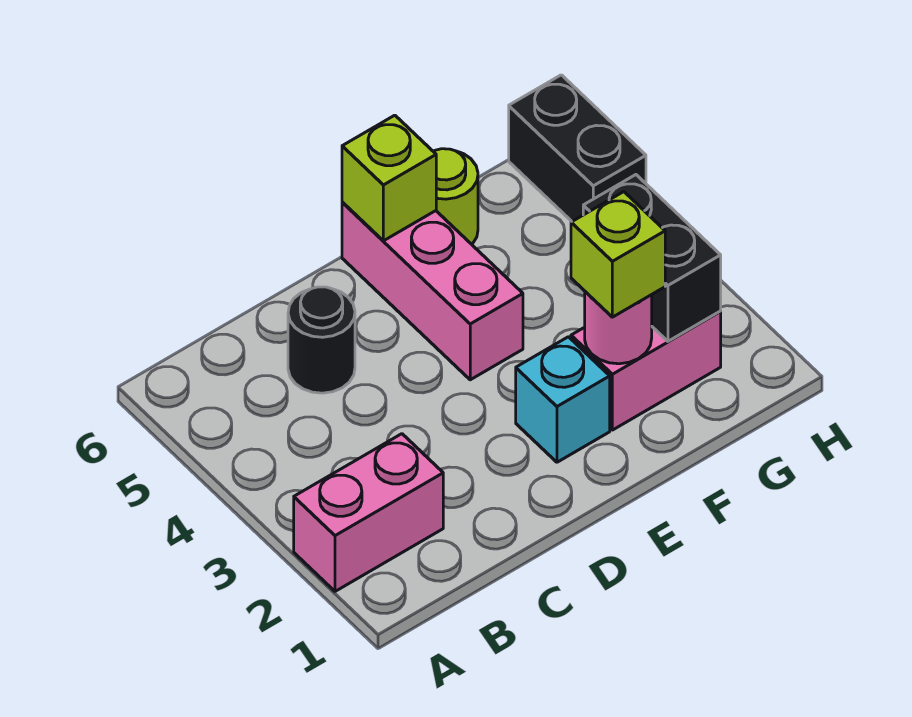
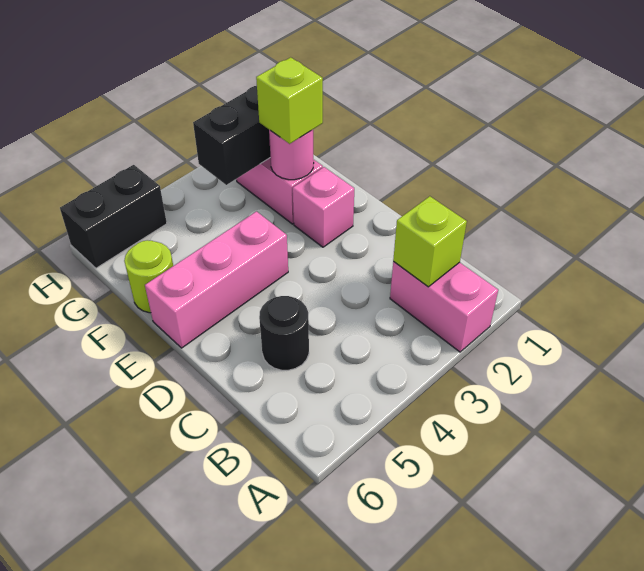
cyan brick E2 level 1 -> pink brick E2 level 1
lime brick E6 level 2 -> lime brick B2 level 2

